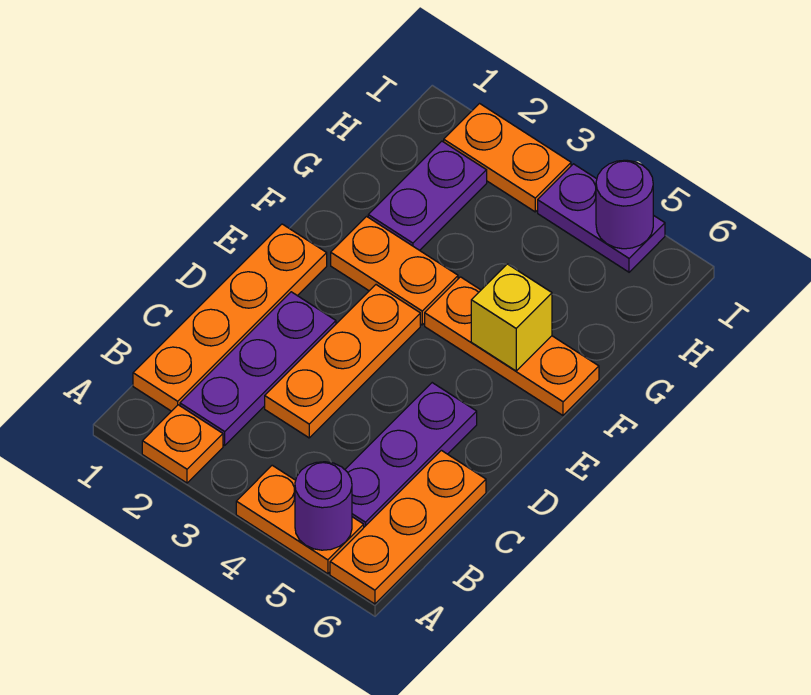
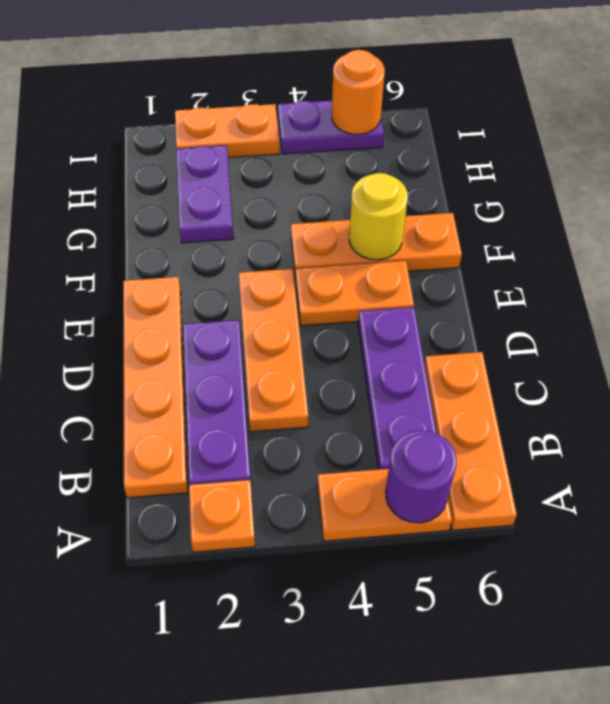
orange plate F2:F3 level 1 -> orange plate E4:E5 level 1
yellow brick F5 level 2 -> yellow round brick F5 level 2
purple round brick I5 level 2 -> orange round brick I5 level 2

